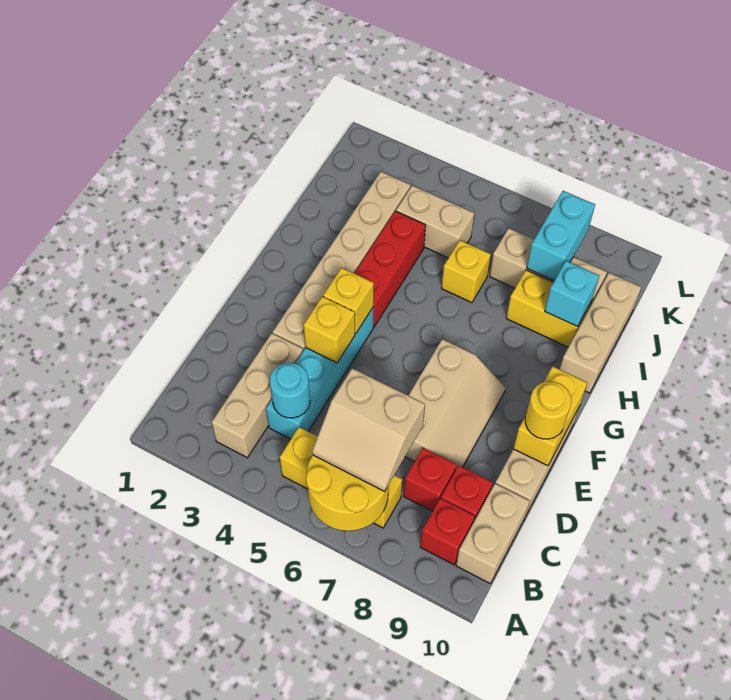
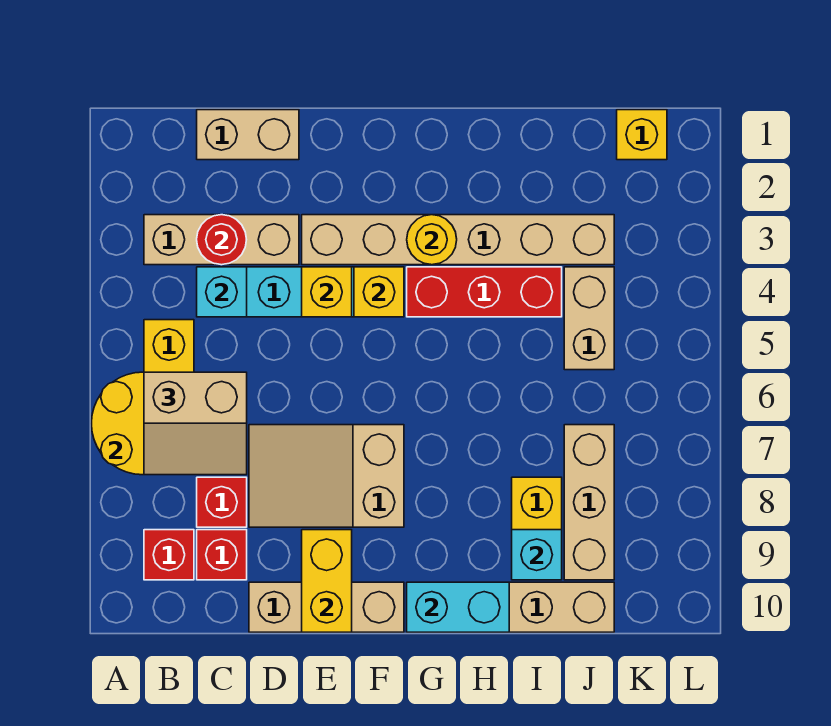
tan slope B6:C7 level 3 top C -> tan slope B6:C7 level 3 top 6
tan brick B10:C10 level 1 -> tan brick C1:D1 level 1
none -> red round brick C3 level 2
cyan round brick C4 level 2 -> cyan brick C4 level 2
tan slope D7:F8 level 1 top 7 -> tan slope D7:F8 level 1 top F
yellow brick E10:F10 level 2 -> yellow brick E9:E10 level 2
yellow round brick E10 level 3 -> yellow round brick G3 level 2
yellow brick I6 level 1 -> yellow brick K1 level 1
cyan brick J8:K8 level 2 -> cyan brick G10:H10 level 2

